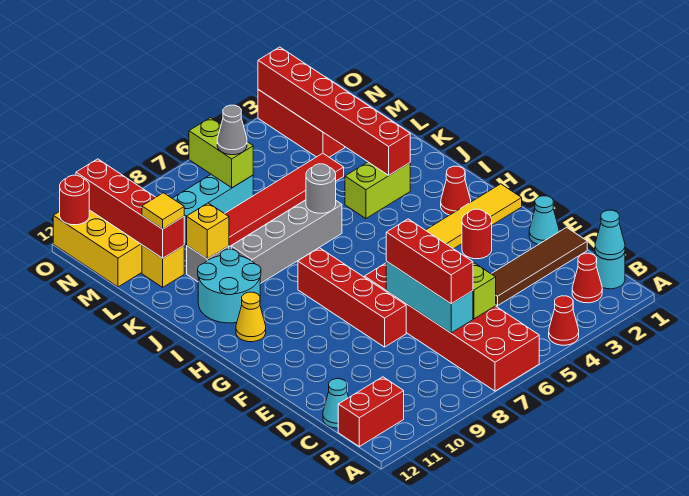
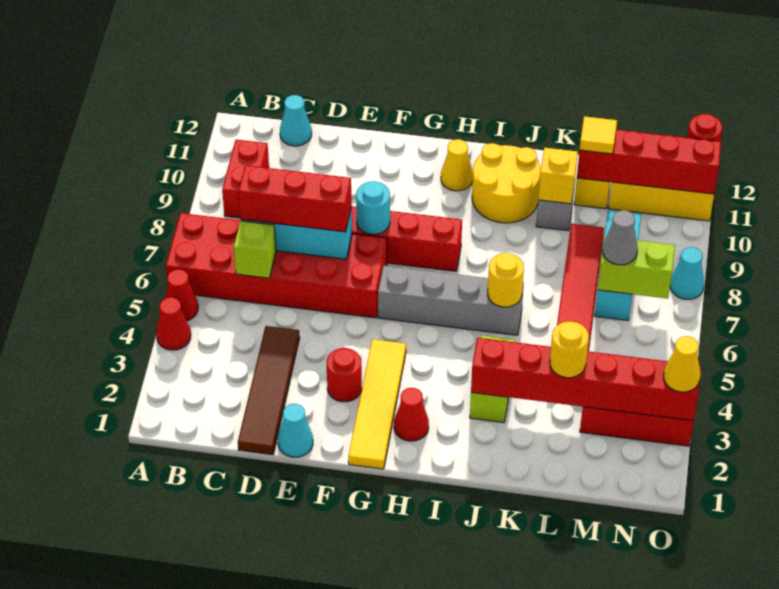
cyan round brick B1 level 1 -> cyan round brick F8 level 2
cyan cone B1 level 2 -> cyan cone O8 level 1
red cone B2 level 1 -> red cone A5 level 1
red brick B11:B12 level 1 -> red brick B9:B10 level 1
cyan round brick I10:J11 level 1 -> yellow round brick I10:J11 level 1
grey brick J6:J9 level 1 -> grey brick G6:J6 level 1
grey round brick J6 level 2 -> yellow round brick J6 level 2
none -> yellow round brick L3 level 3
none -> yellow cone O3 level 3

